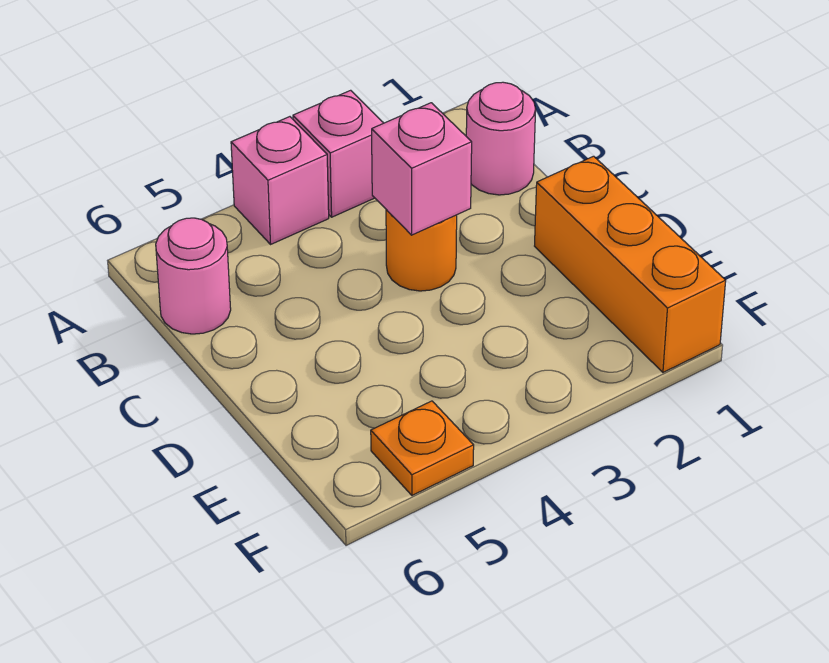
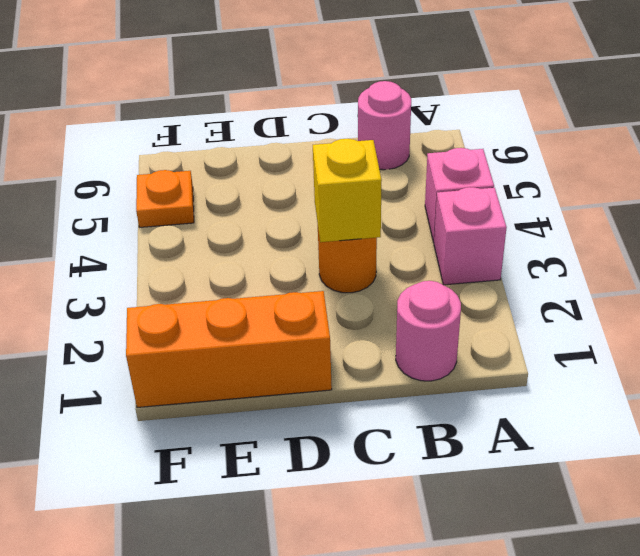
pink brick C3 level 2 -> yellow brick C3 level 2

